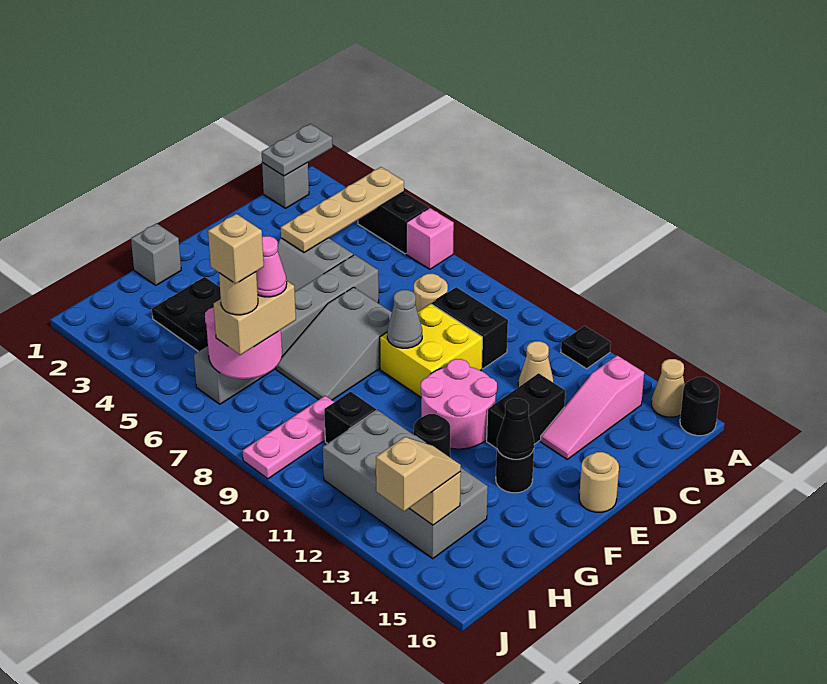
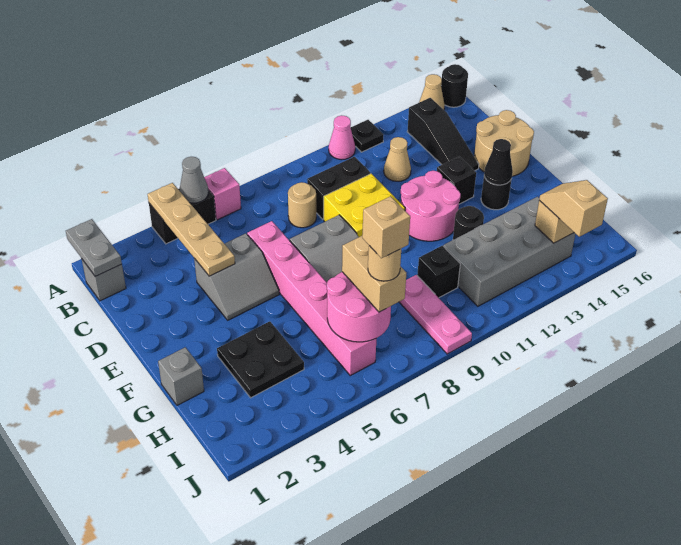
pink slope B14:D14 level 1 top B -> black slope B14:D14 level 1 top B
grey brick D6:I6 level 1 -> pink brick D6:I6 level 1
black brick D13:E13 level 1 -> black brick E13 level 1
grey cone E9 level 2 -> grey cone A5 level 2
tan round brick E16 level 1 -> tan round brick D15:E16 level 1
pink cone H7 level 4 -> pink cone A11 level 1

